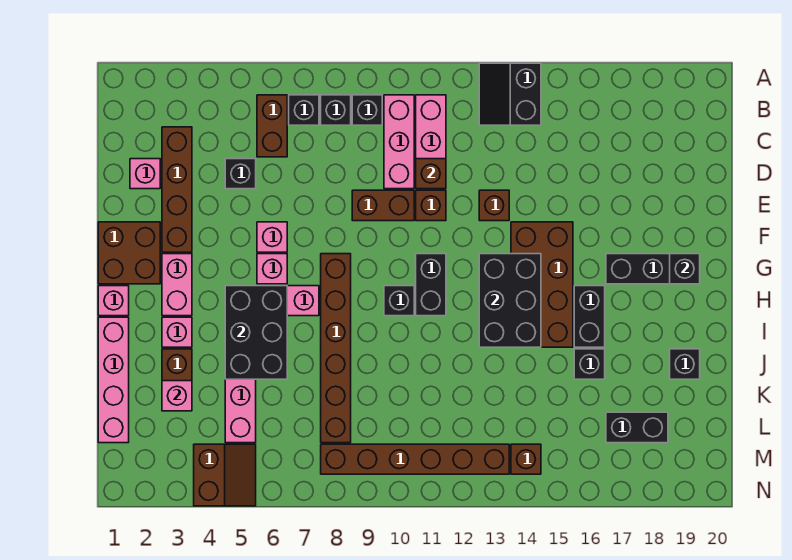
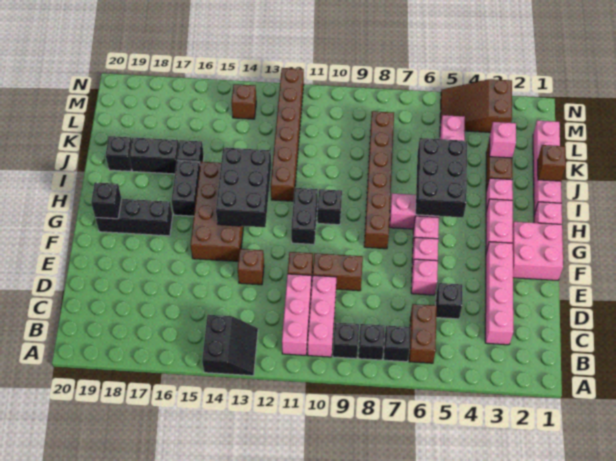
brown brick C3:F3 level 1 -> pink brick C3:F3 level 1
pink brick D2 level 1 -> pink brick E6 level 1
brown brick D11 level 2 -> brown brick J1 level 2
brown brick F1:G2 level 1 -> pink brick F1:G2 level 1
black brick L17:L18 level 1 -> black brick J17:J18 level 1
brown slope M4:N5 level 1 top 4 -> brown slope M3:N5 level 1 top 3
brown brick M8:M13 level 1 -> brown brick I12:N12 level 1

